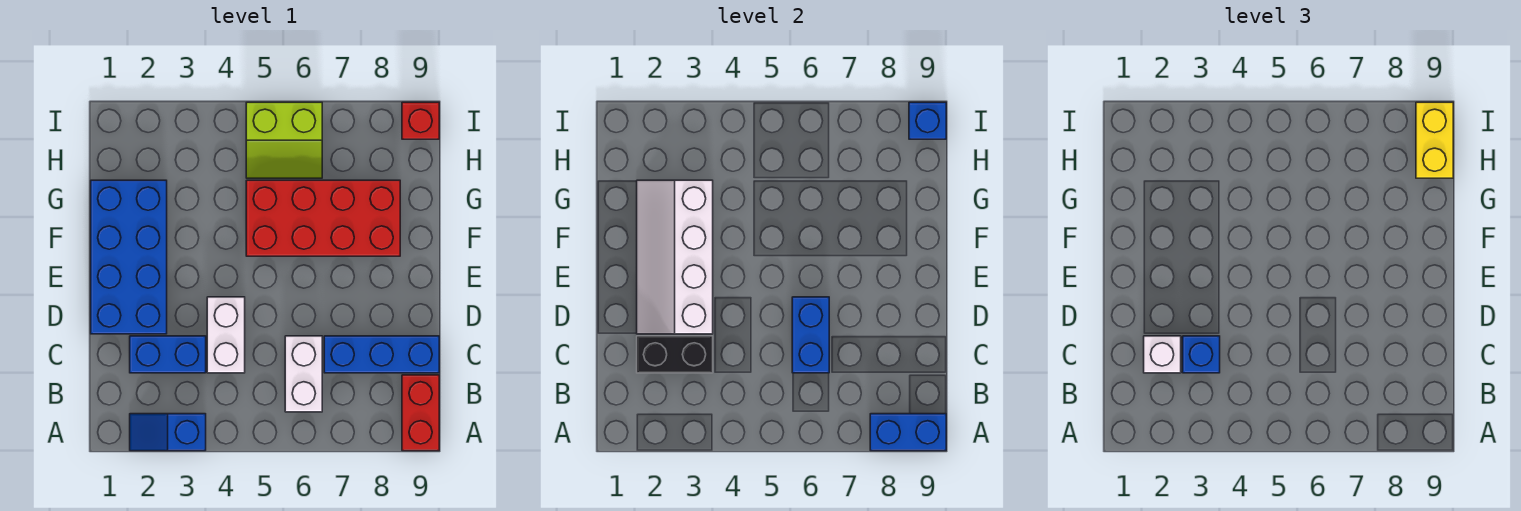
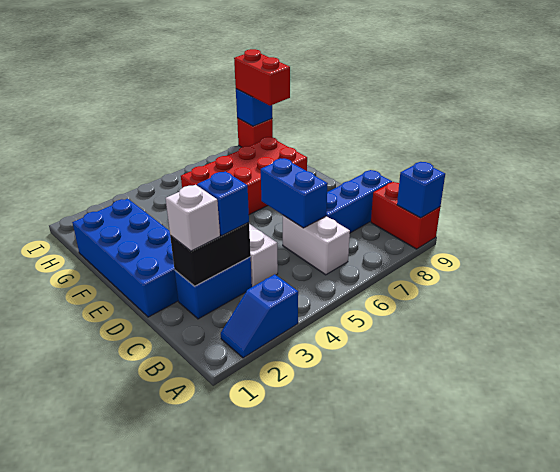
blue brick A8:A9 level 2 -> blue brick A9 level 2
white slope D2:G3 level 2 top 3 -> none
lime slope H5:I6 level 1 top I -> none
yellow brick H9:I9 level 3 -> red brick H9:I9 level 3

